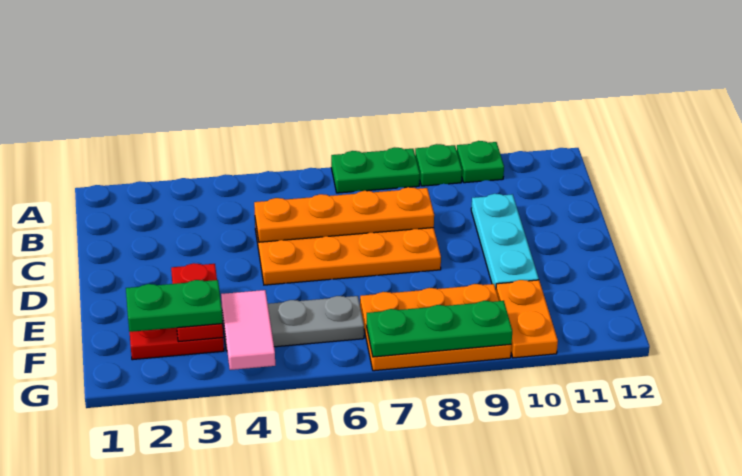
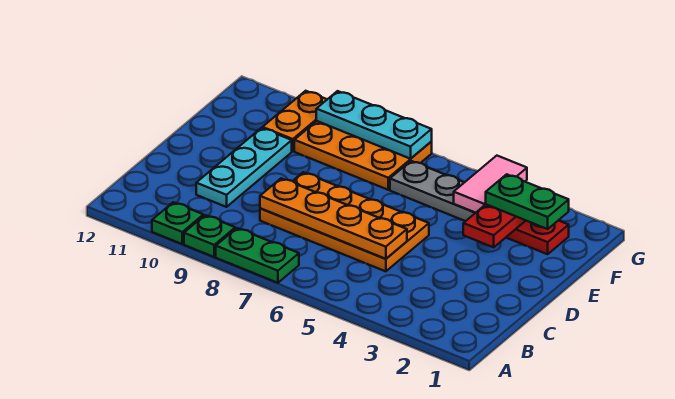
green plate G7:G9 level 2 -> cyan plate G7:G9 level 2

